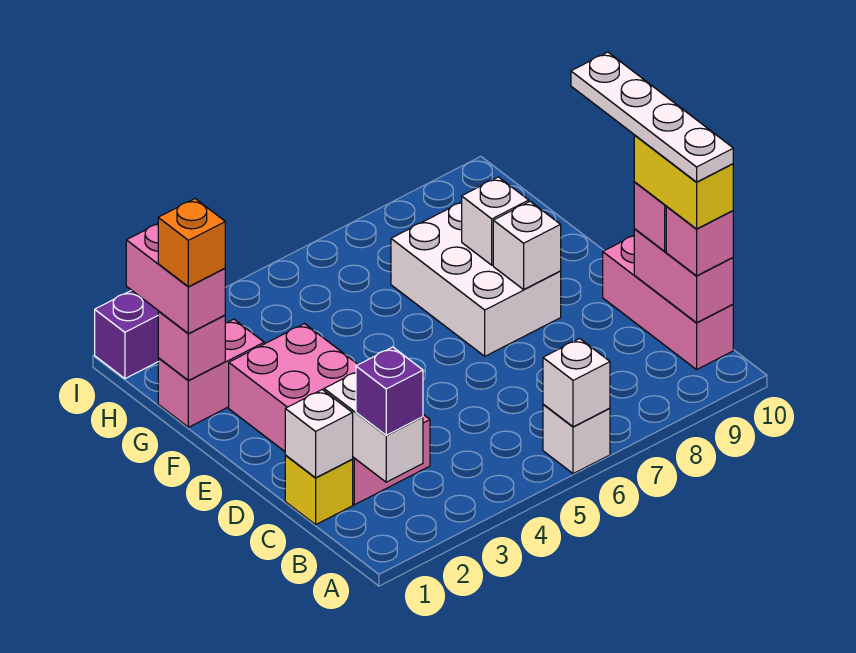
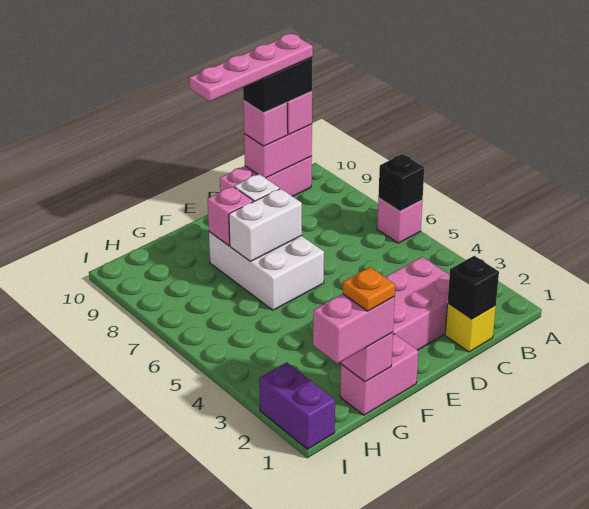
white brick A6 level 1 -> pink brick A6 level 1
white brick A6 level 2 -> black brick A6 level 2
white brick B2:C2 level 2 -> white brick E7:F7 level 2
purple brick B2 level 3 -> none
yellow brick B10:C10 level 4 -> black brick B10:C10 level 4
white plate B10:E10 level 5 -> pink plate B10:E10 level 5
white brick C1 level 2 -> black brick C1 level 2
white brick E7:G8 level 1 -> white brick E6:F8 level 1
white brick F8 level 2 -> pink brick F8 level 2
pink brick G1:G2 level 1 -> pink brick F1:G1 level 1
orange brick G1 level 4 -> orange plate G1 level 4

